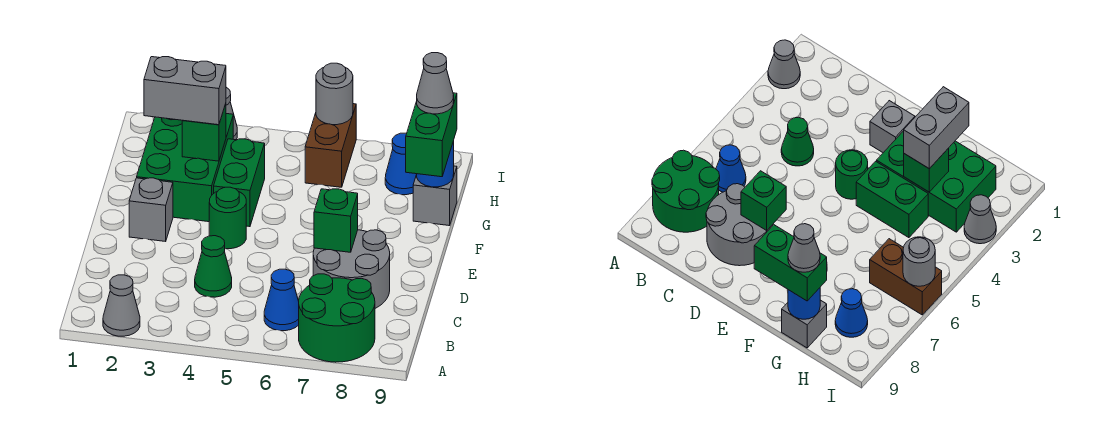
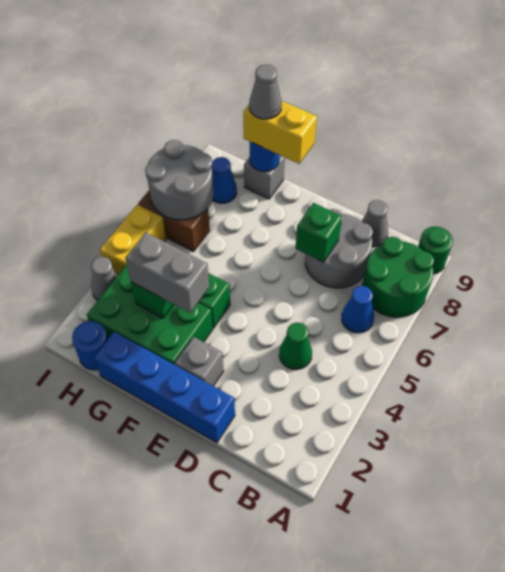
grey cone A2 level 1 -> grey cone C9 level 1
none -> blue brick D1:G1 level 1
green round brick E4 level 1 -> green round brick A9 level 1
green brick F9:G9 level 3 -> yellow brick F9:G9 level 3
grey brick G2:G3 level 3 -> grey brick F3:G3 level 3
none -> blue round brick H1 level 1
none -> yellow brick I4:I5 level 1
grey round brick I6 level 2 -> grey round brick H6:I7 level 2

